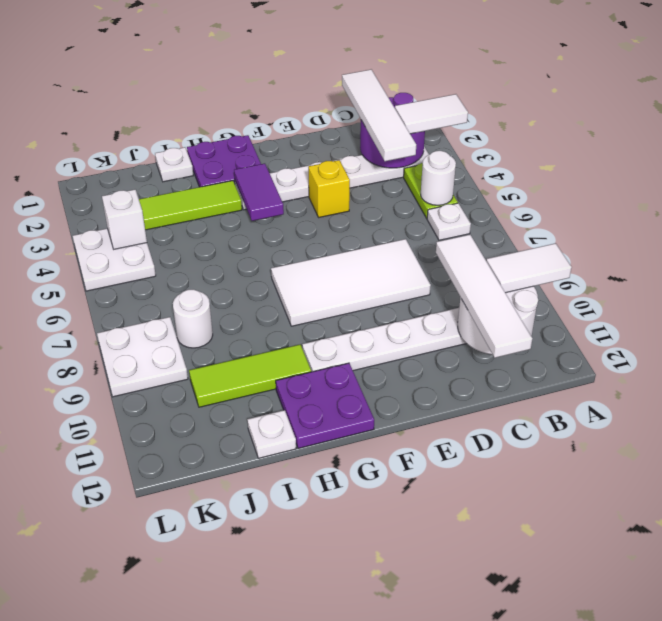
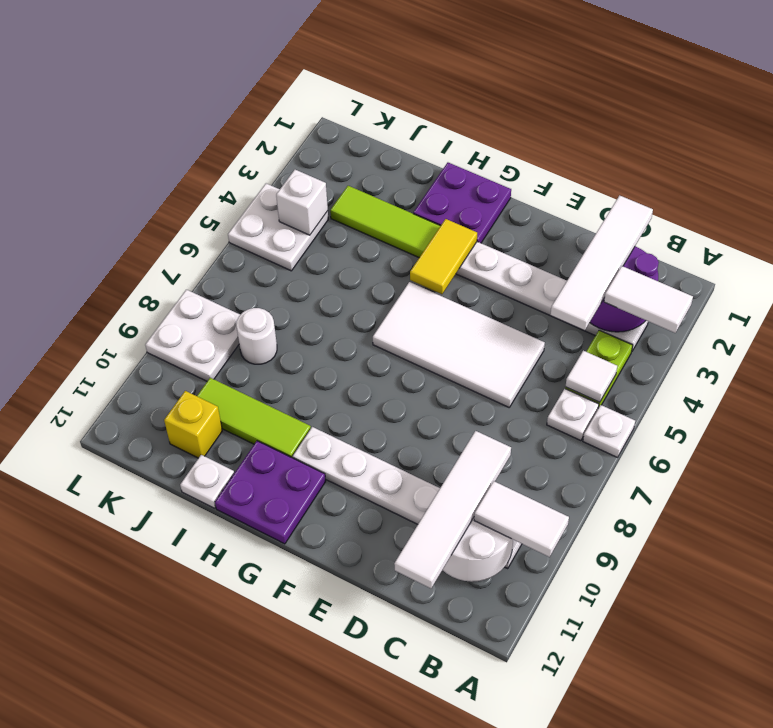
white round brick B5 level 2 -> white tile B5 level 2
white tile D7:G8 level 1 -> white tile D5:G6 level 1
yellow brick E4 level 1 -> yellow brick J11 level 1
purple tile G3:G4 level 2 -> yellow tile G3:G4 level 2
white plate I1 level 1 -> white plate A6 level 1

